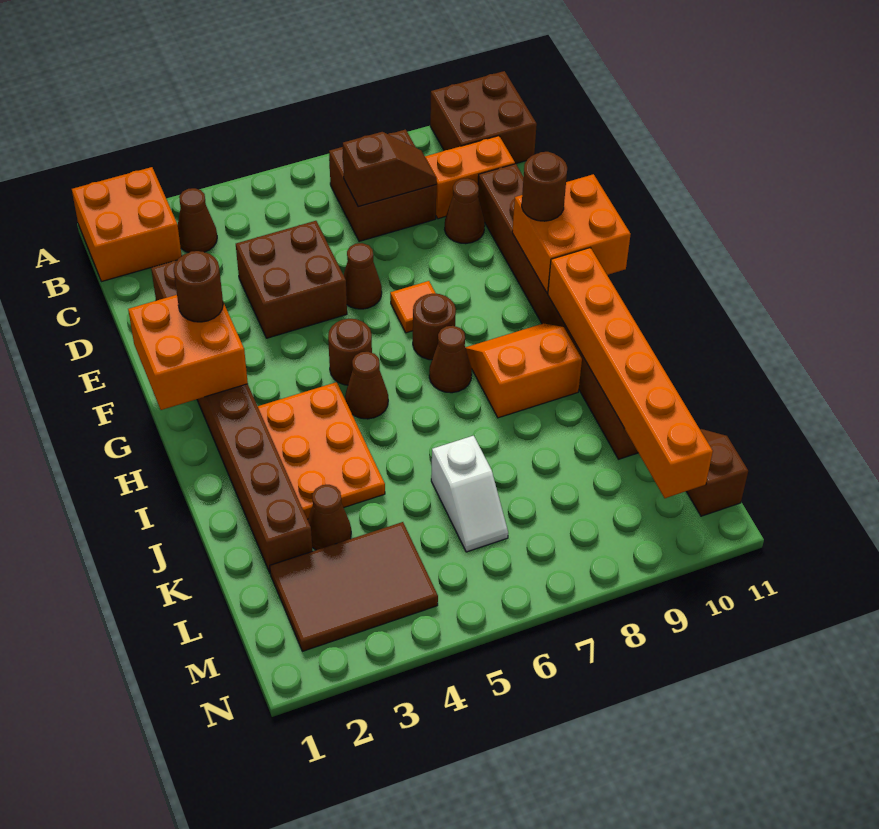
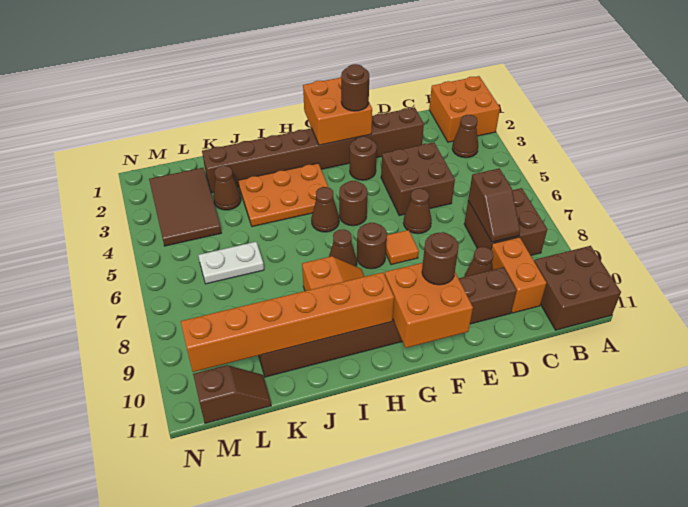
none -> brown round brick F3 level 1
white slope K6:L6 level 1 top K -> white plate K6:L6 level 1

